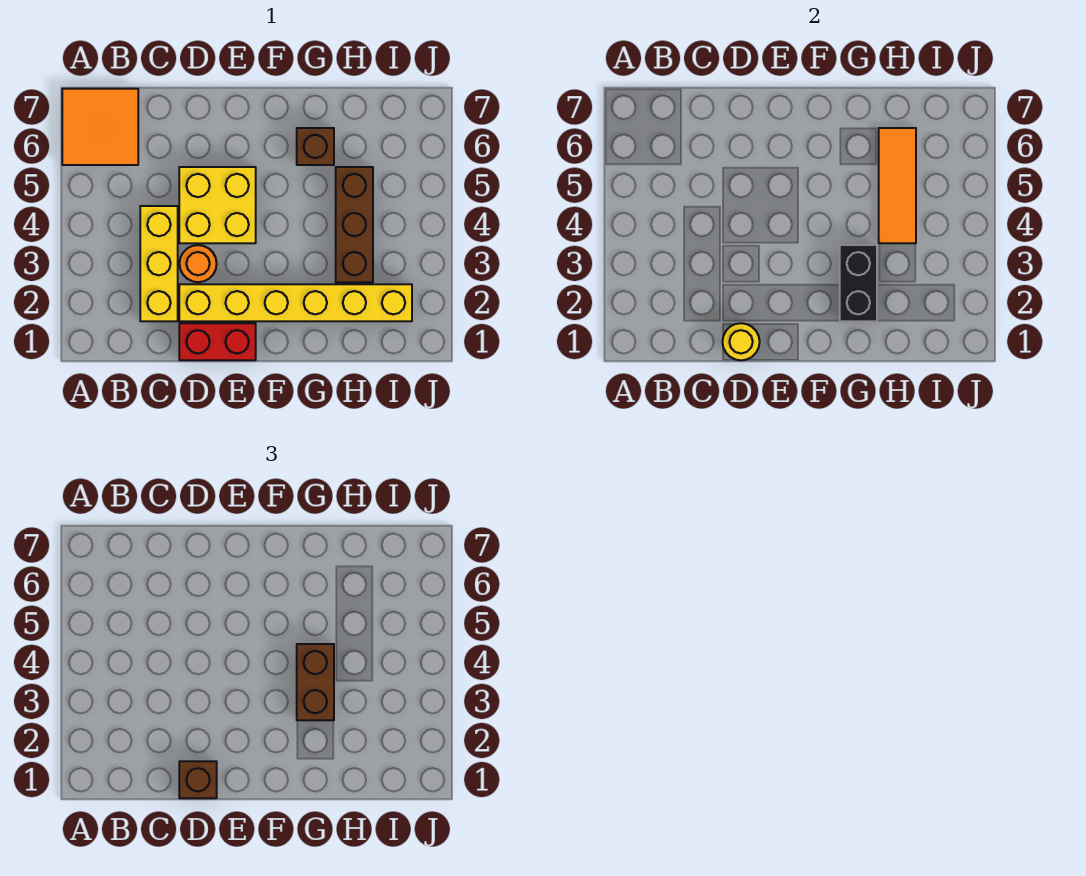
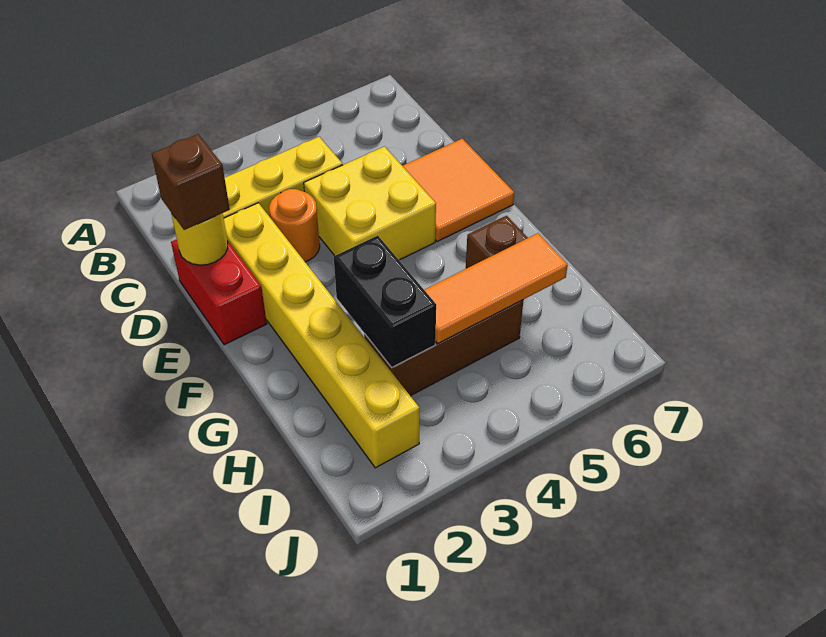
orange tile A6:B7 level 1 -> orange tile D6:E7 level 1
black brick G2:G3 level 2 -> black brick G3:H3 level 2
brown brick G3:G4 level 3 -> none

